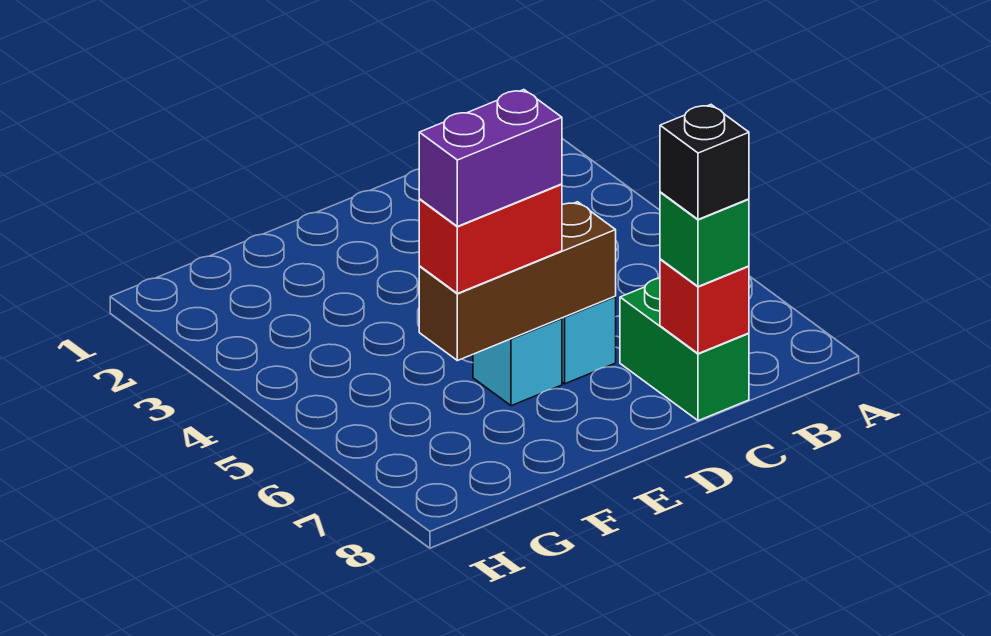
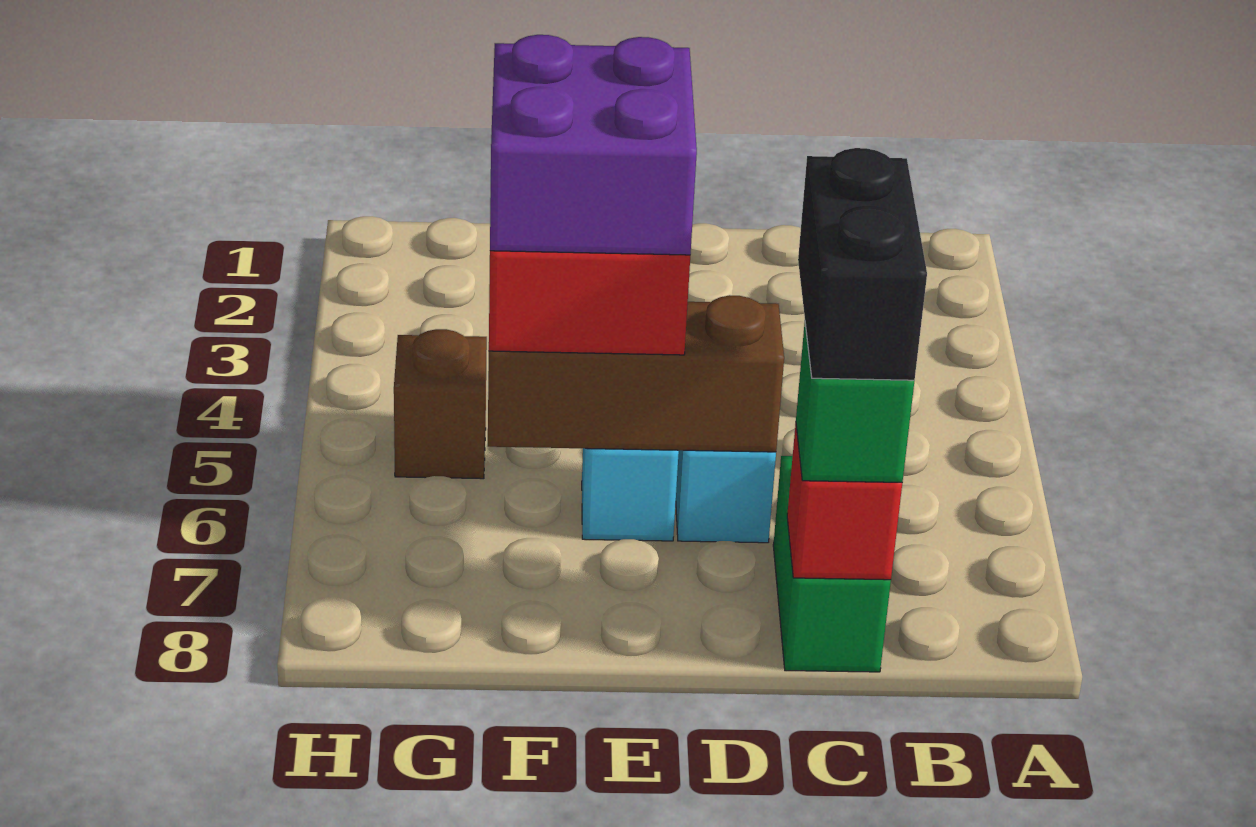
black brick C8 level 4 -> black brick C7:C8 level 4
purple brick E6:F6 level 4 -> purple brick E5:F6 level 4
none -> brown brick G5 level 1

